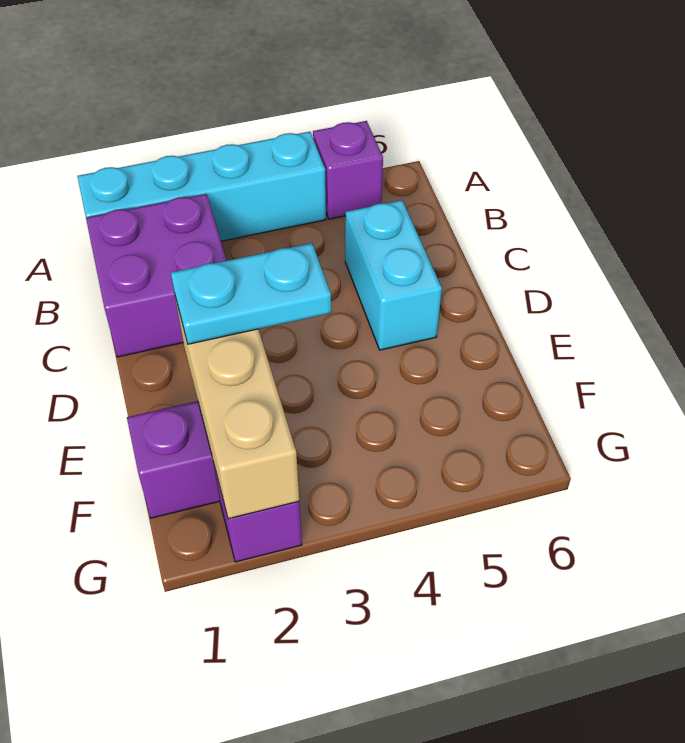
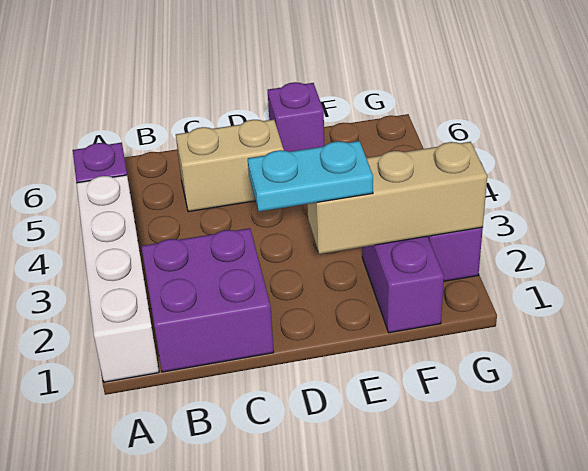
cyan brick A1:A4 level 1 -> white brick A1:A4 level 1
cyan brick C5:D5 level 1 -> tan brick C5:D5 level 1
cyan plate E2:E3 level 3 -> cyan plate D2:E2 level 3
none -> purple brick E6 level 1

